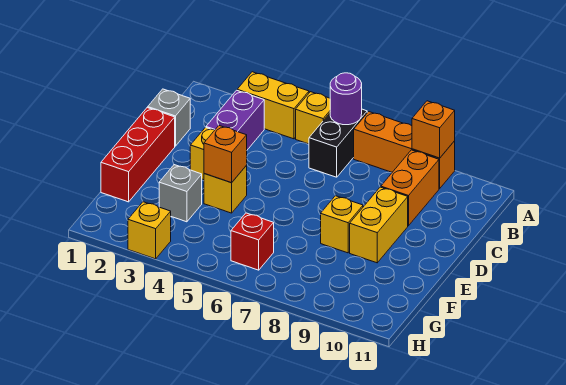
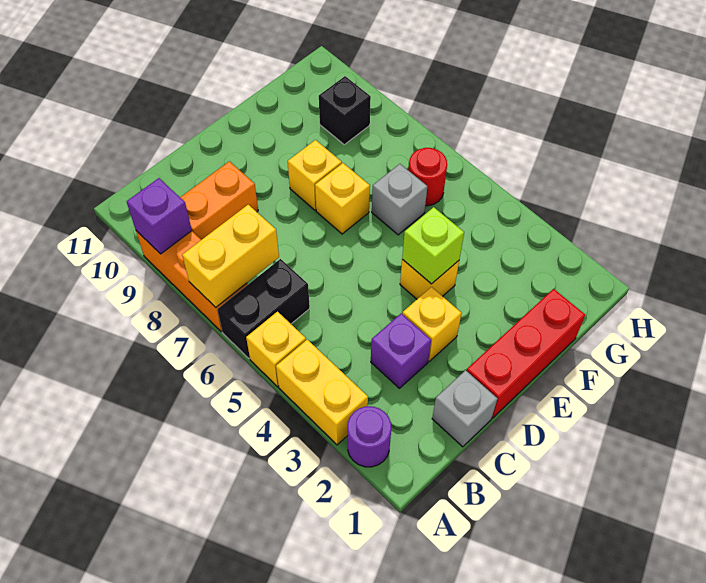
purple round brick A6 level 2 -> purple round brick A2 level 1
orange brick A9 level 2 -> purple brick A9 level 2
purple brick B3:C3 level 1 -> purple brick C3 level 1
yellow brick D9:E9 level 1 -> yellow brick A7:B7 level 2
orange brick E4 level 2 -> lime brick E4 level 2
grey brick F3 level 1 -> grey brick F6 level 1
red brick G6 level 1 -> red round brick G6 level 1
none -> black brick G9 level 1
yellow brick H3 level 1 -> yellow brick E7 level 1

